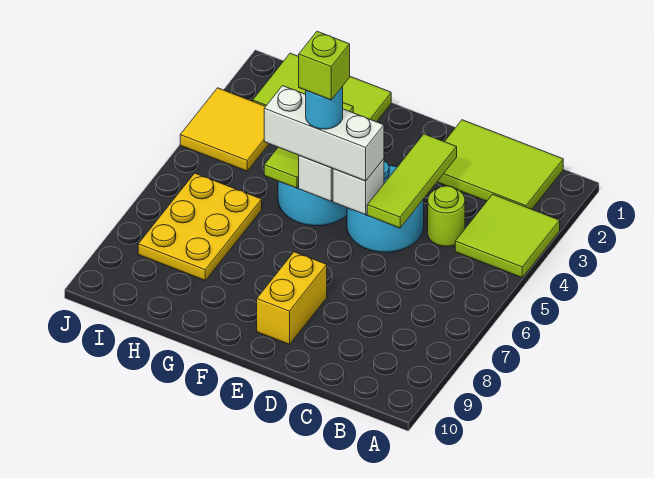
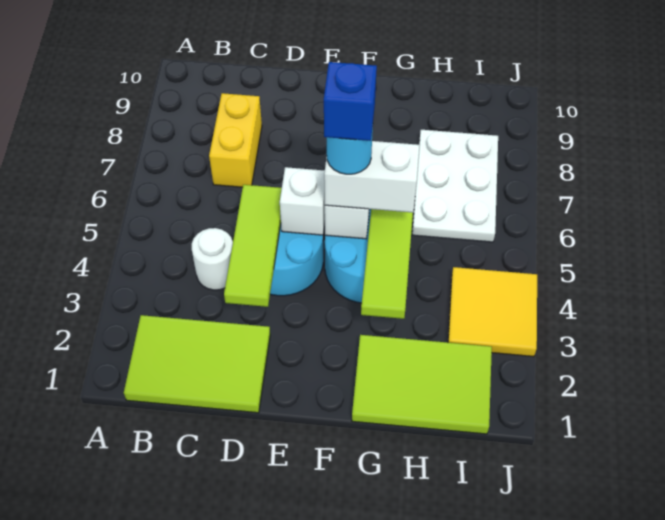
lime tile A3:B4 level 1 -> none
lime round brick C4 level 1 -> white round brick C4 level 1
white brick E5:G5 level 3 -> white brick F5:G5 level 3
yellow brick E8:E9 level 1 -> yellow brick C7:C8 level 1
lime brick F5 level 5 -> blue brick F5 level 5
yellow plate H6:I8 level 1 -> white plate H6:I8 level 1

